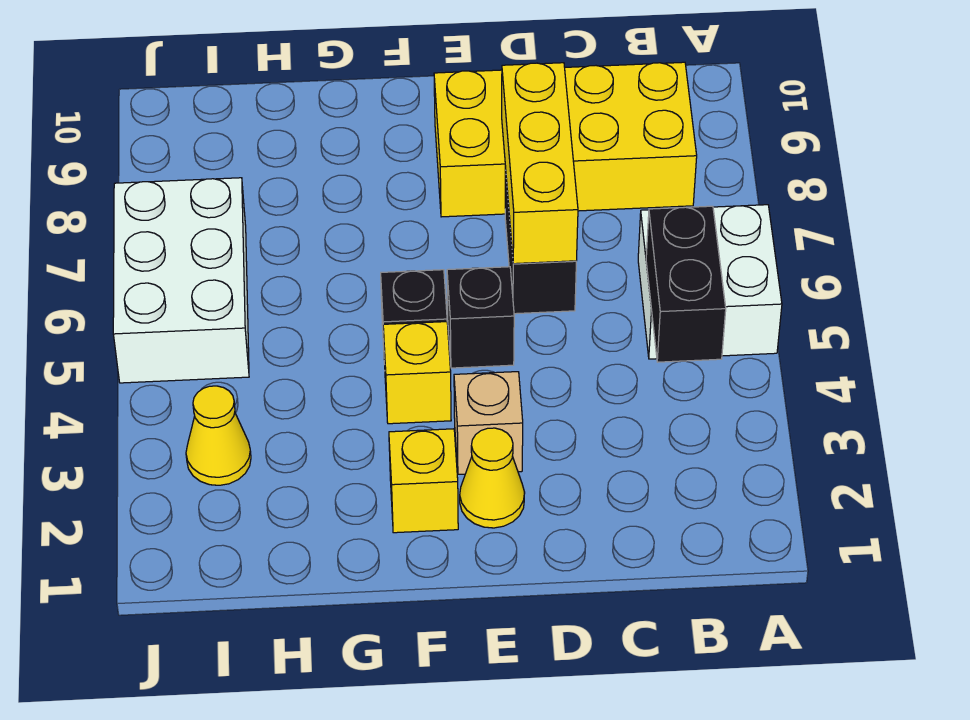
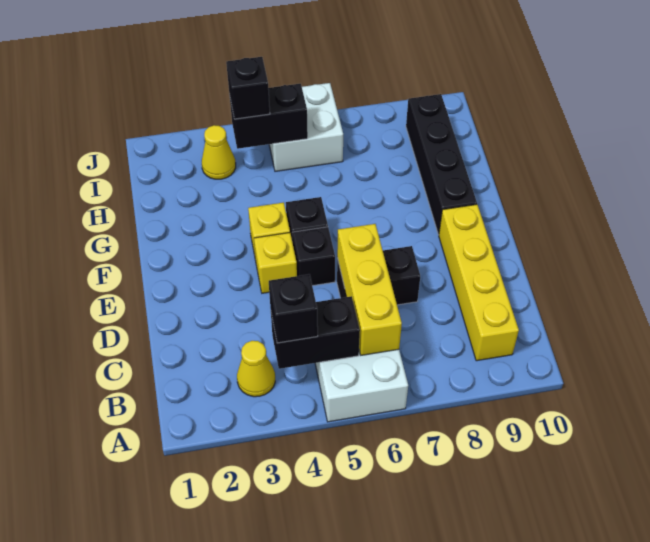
none -> black brick B4 level 3
yellow brick B8:E9 level 1 -> yellow brick B9:E9 level 1
yellow brick D6:D8 level 2 -> yellow brick B6:D6 level 2
yellow cone E2 level 1 -> yellow cone B3 level 1
tan brick E3 level 1 -> none
yellow brick F2 level 1 -> yellow brick E4 level 1
none -> black brick F9:I9 level 1
none -> black brick I4:I5 level 2
none -> black brick I4 level 3
white brick I5:J7 level 1 -> white brick I5:J6 level 1

